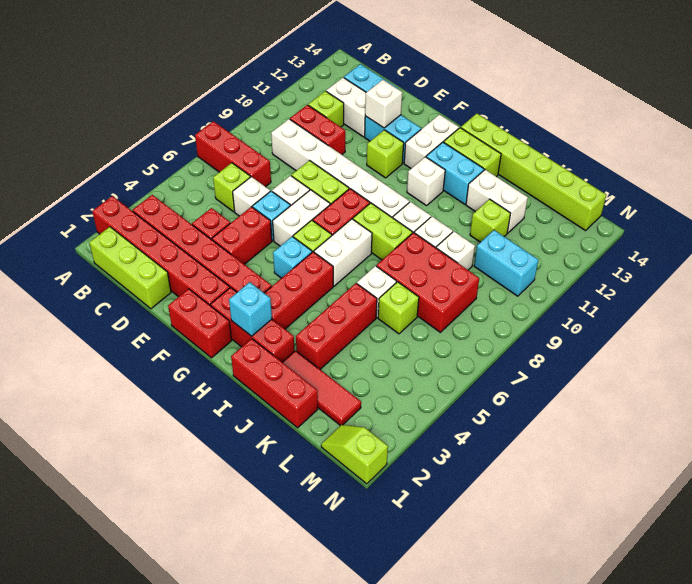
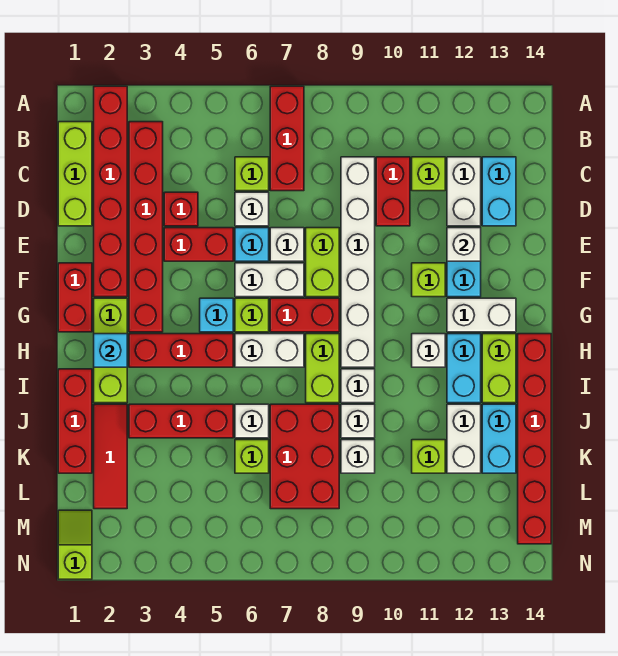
red brick G2:I2 level 1 -> lime brick G2:I2 level 1
lime brick H14:M14 level 1 -> red brick H14:M14 level 1
cyan brick L10:M10 level 1 -> cyan brick J13:K13 level 1

